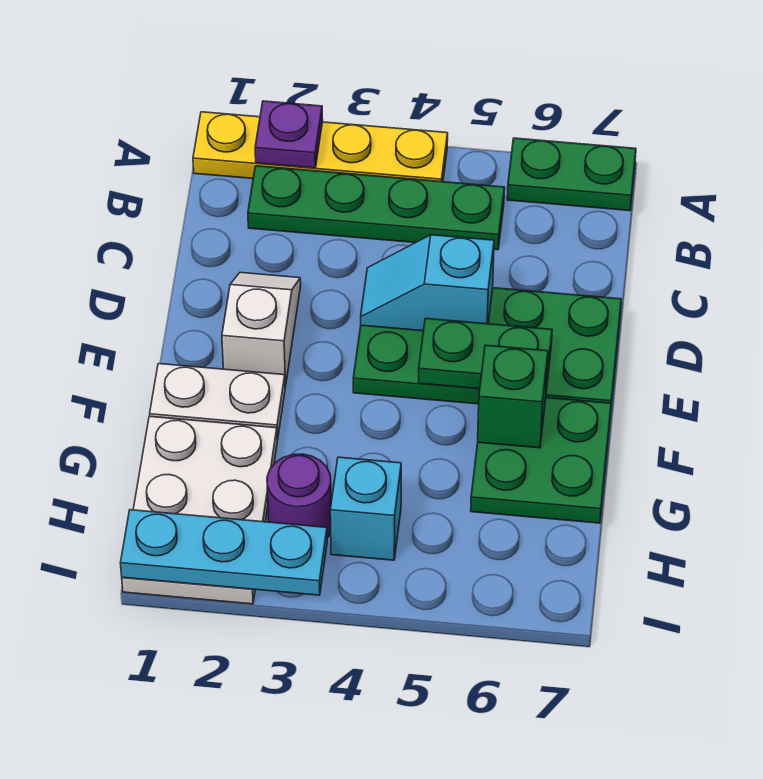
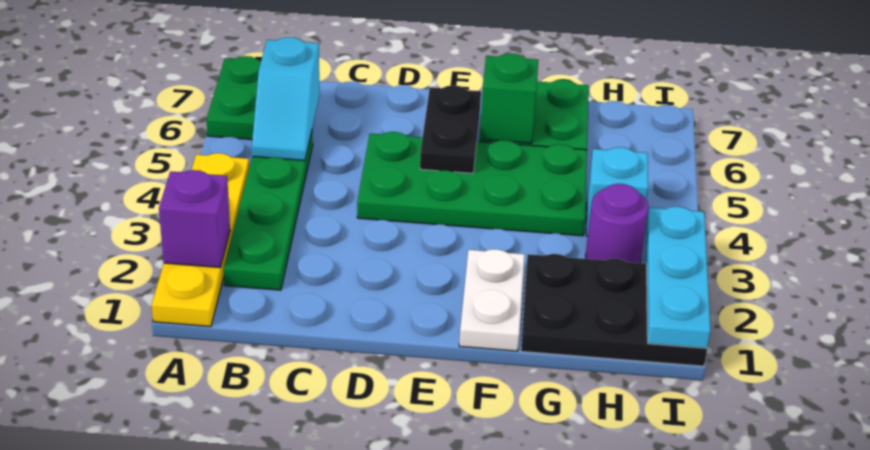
purple plate A2 level 2 -> purple brick A2 level 2
white slope D2:E2 level 1 top E -> none
green plate D4:E7 level 1 -> green plate D4:G5 level 1
cyan slope D4:D5 level 2 top 5 -> cyan slope B5:B6 level 2 top 6
green plate E5:E6 level 2 -> black plate E5:E6 level 2
white plate G1:I2 level 1 -> black plate G1:I2 level 1

